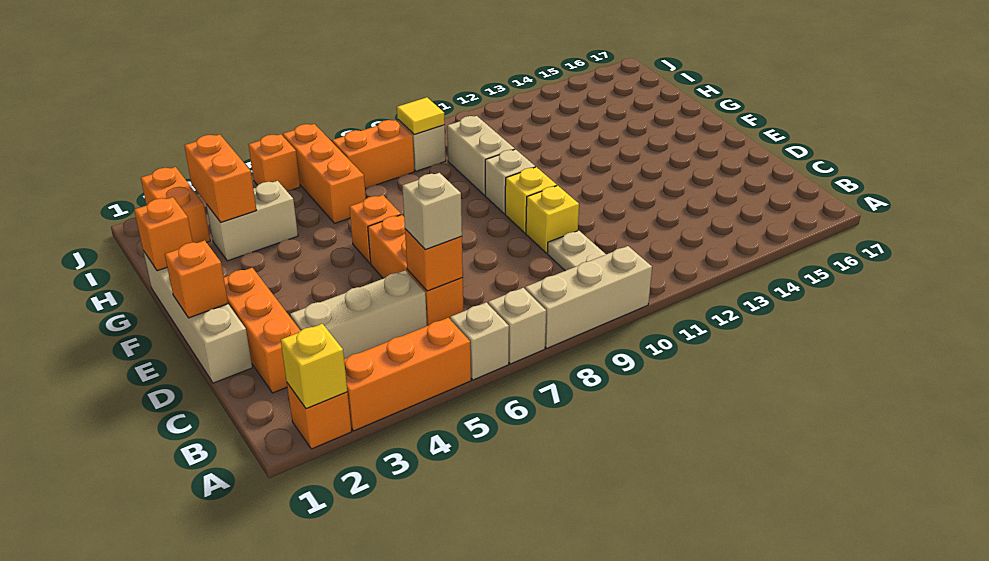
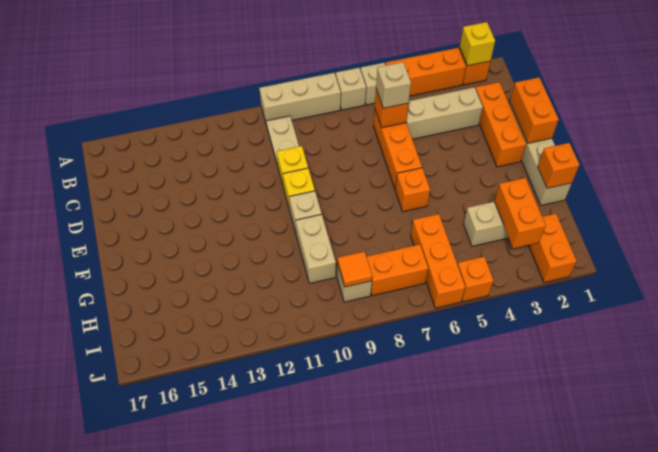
orange brick E1 level 2 -> orange brick D1:E1 level 2
yellow tile I9 level 2 -> orange tile I9 level 2

